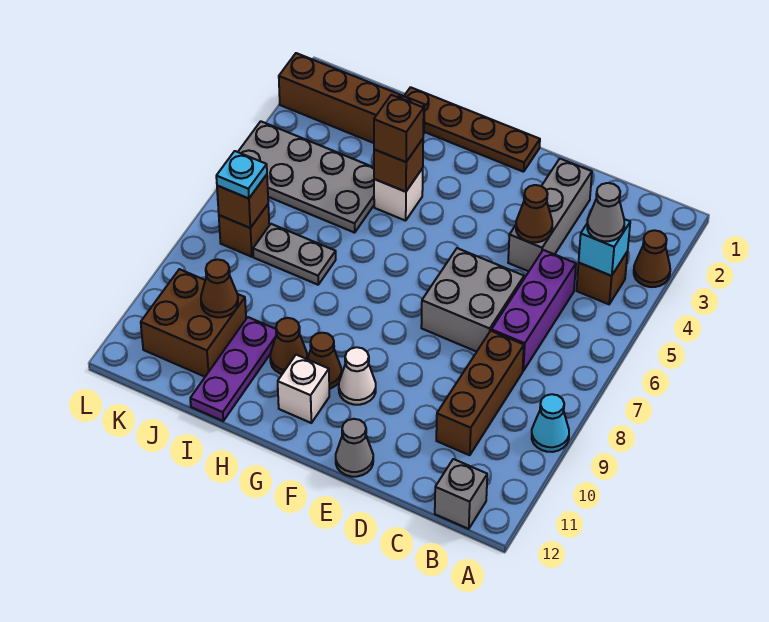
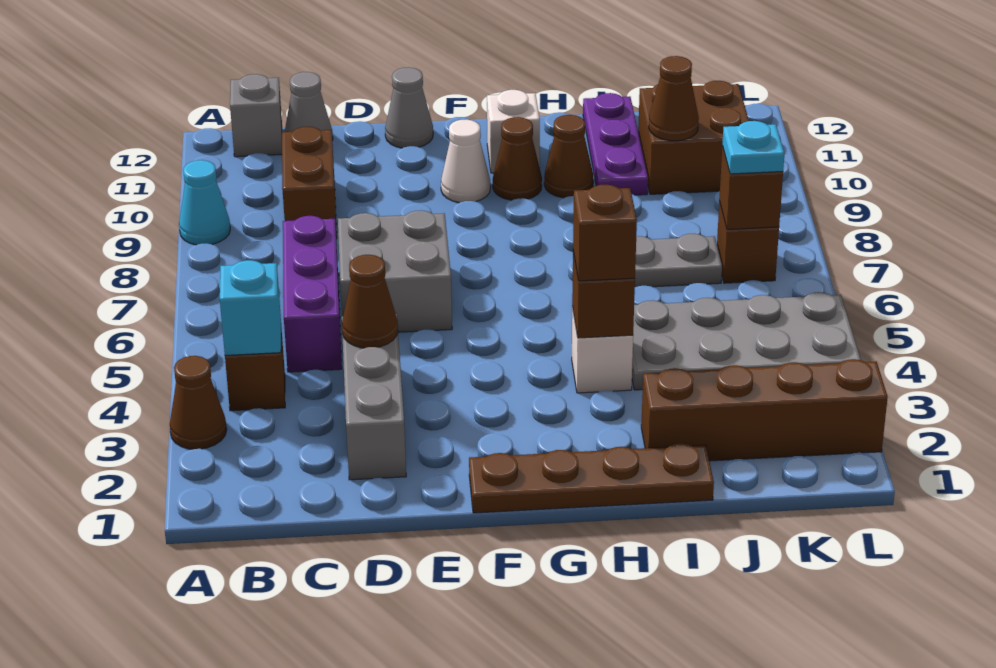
grey cone B4 level 3 -> grey cone C12 level 1
brown brick C8:C10 level 1 -> brown brick C9:C10 level 1

